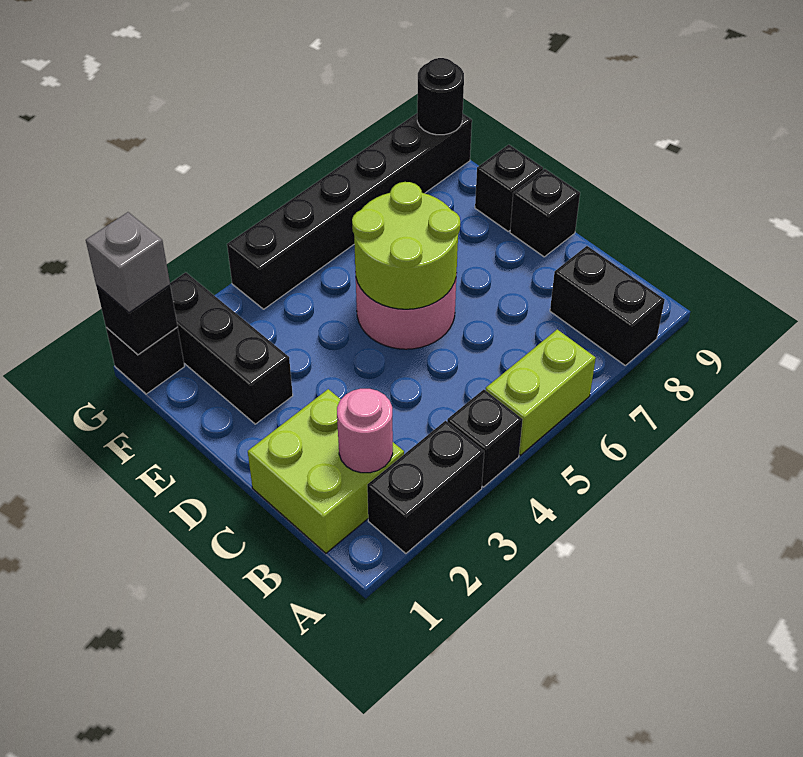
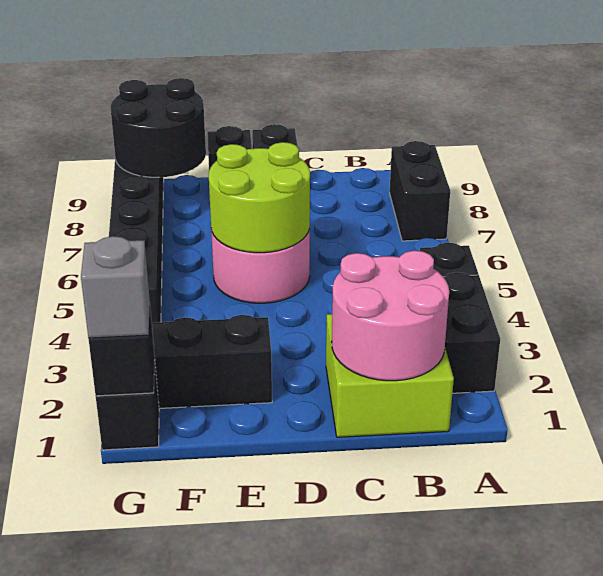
lime brick A5:A6 level 1 -> none
black brick A8:B8 level 1 -> black brick A7:A8 level 1
pink round brick B2 level 2 -> pink round brick B1:C2 level 2
black round brick G9 level 2 -> black round brick F8:G9 level 2

